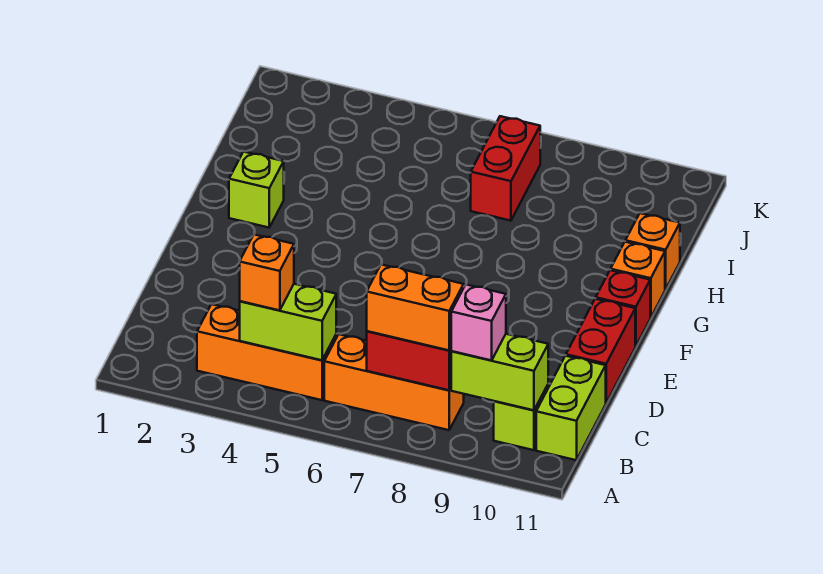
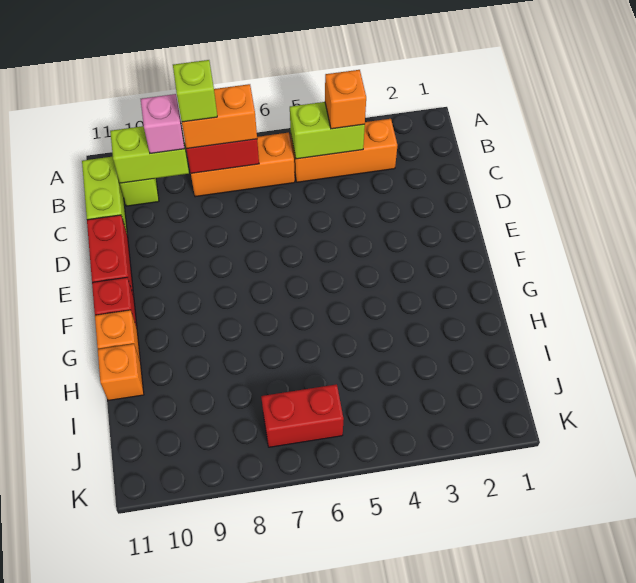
lime brick G2 level 1 -> lime brick B8 level 4
red brick I7:J7 level 1 -> red brick J6:J7 level 1

